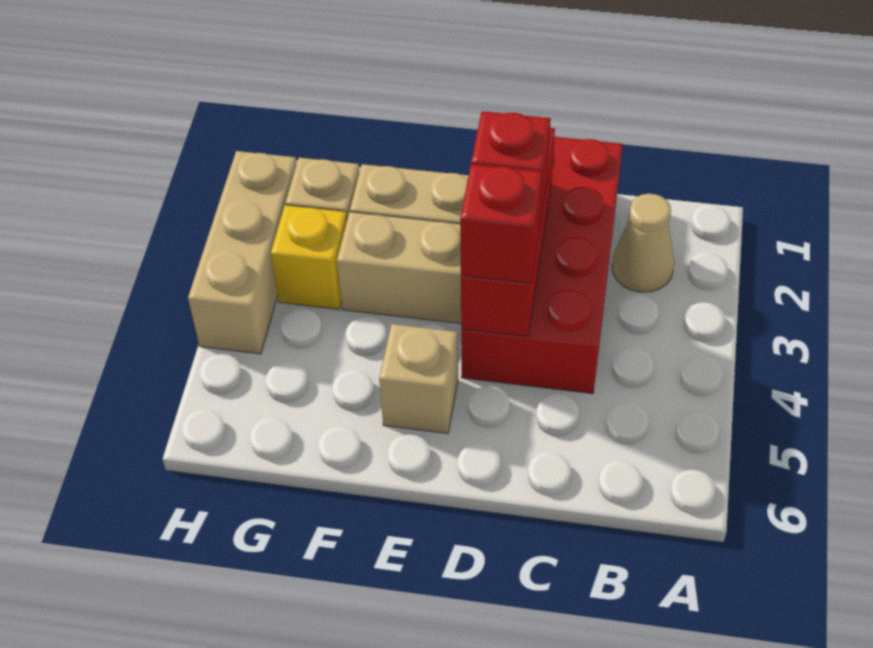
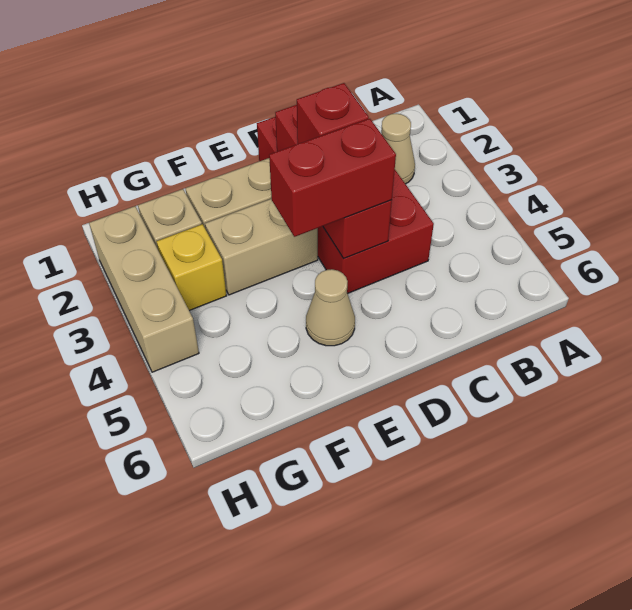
red brick D4 level 3 -> red brick D4:E4 level 3
tan brick E5 level 1 -> tan cone E5 level 1

